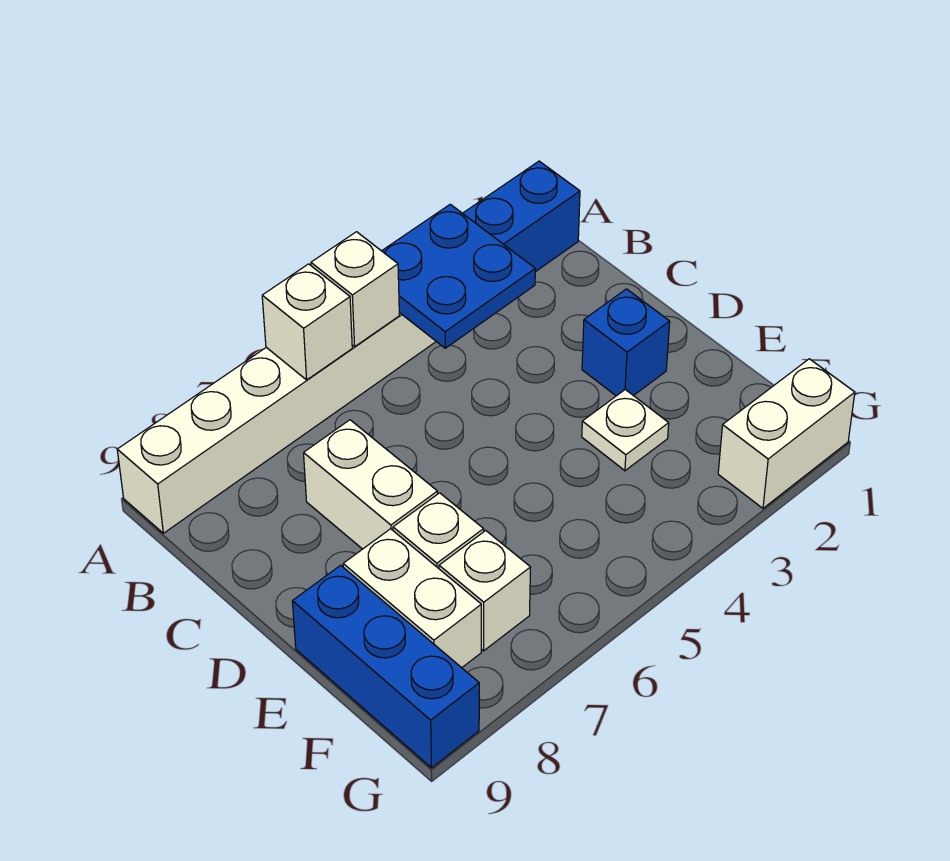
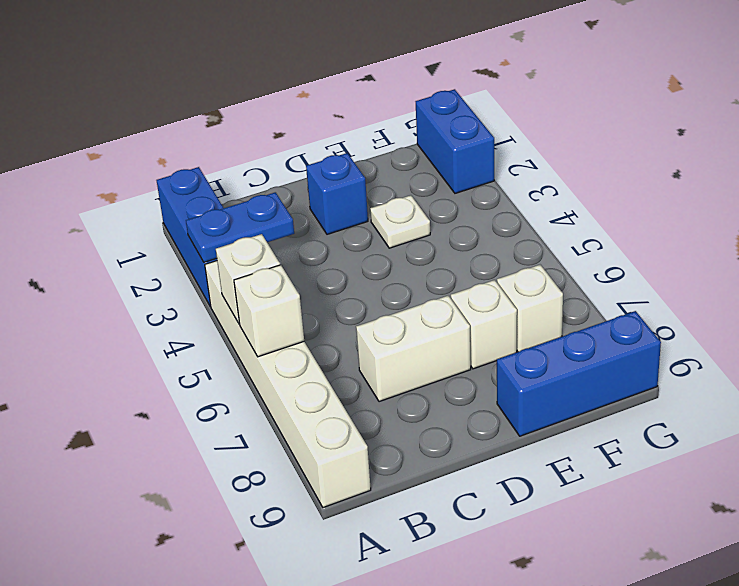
blue plate A3:B4 level 2 -> blue plate A3:B3 level 2
white brick E8:F8 level 1 -> none
white brick G1:G2 level 1 -> blue brick G1:G2 level 1

